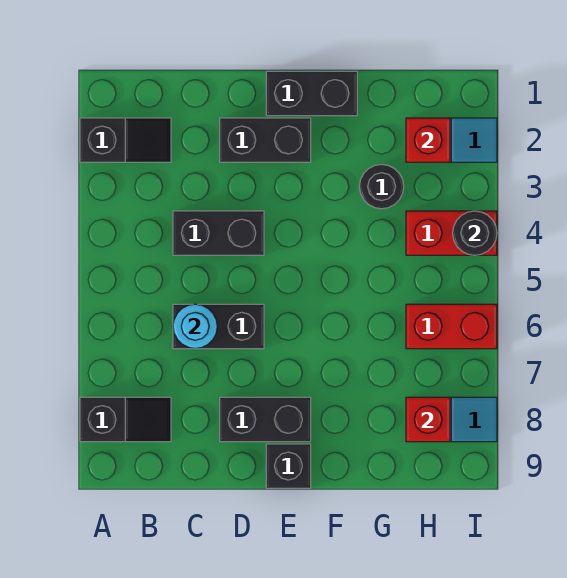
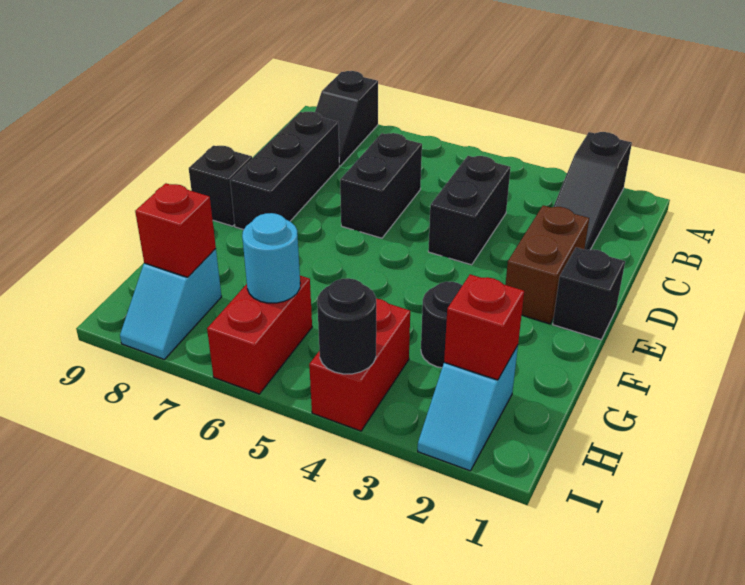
black slope A2:B2 level 1 top A -> black slope A2:C2 level 1 top A
cyan round brick C6 level 2 -> cyan round brick H6 level 2
black brick D2:E2 level 1 -> brown brick D2:E2 level 1
black brick D8:E8 level 1 -> black brick C8:E8 level 1
black brick E1:F1 level 1 -> black brick E1 level 1

